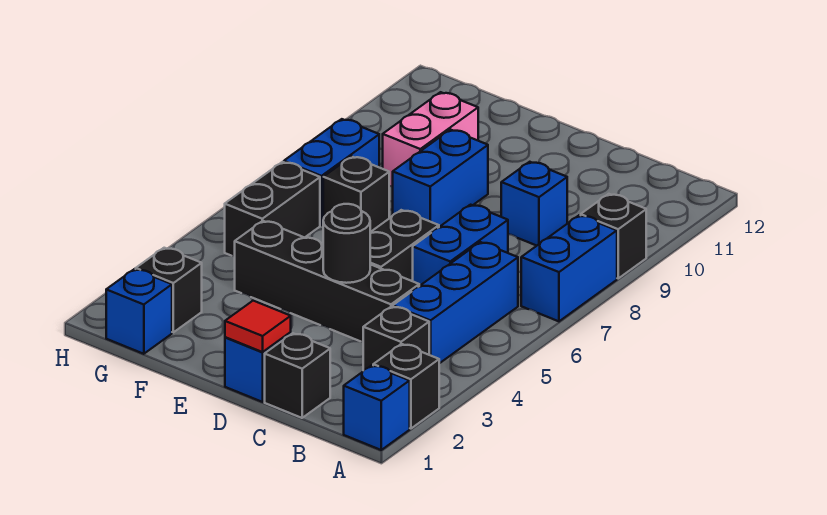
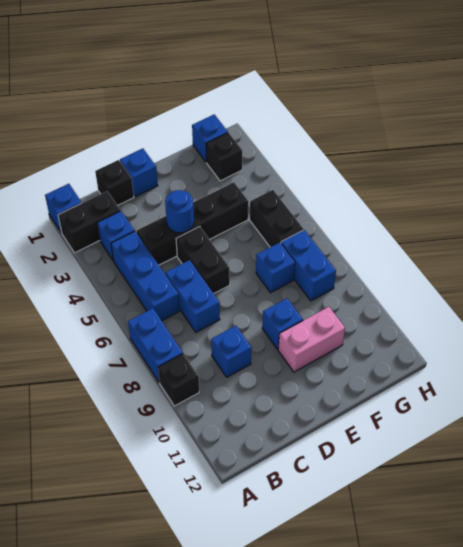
black brick A2 level 1 -> black brick A2:B2 level 1
black brick B3 level 1 -> blue brick B3 level 1
red tile D1 level 2 -> none
black round brick D4 level 2 -> blue round brick D4 level 2
blue brick E8:E9 level 1 -> blue brick E9 level 1
black brick F7 level 1 -> blue brick F7 level 1
pink brick F9:F10 level 1 -> pink brick E10:F10 level 1

